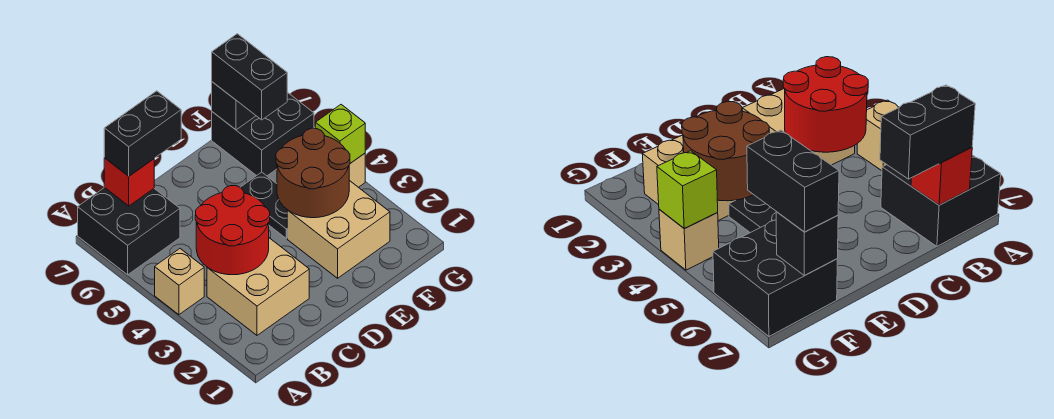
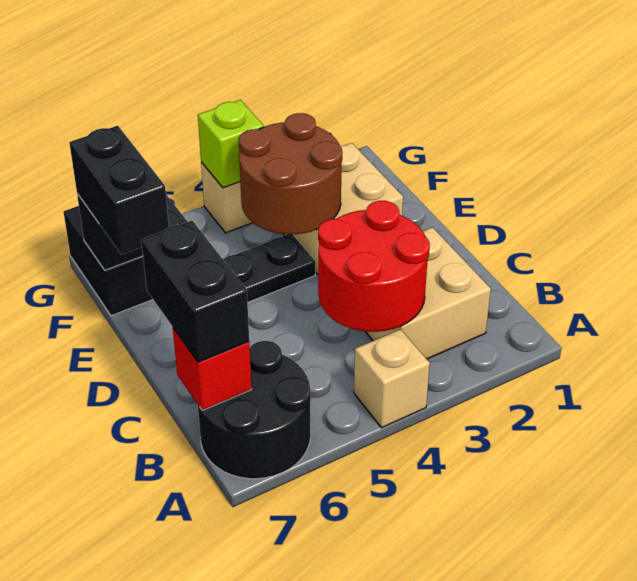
black brick A6:B7 level 1 -> black round brick A6:B7 level 1
black brick F6:F7 level 3 -> black brick E7:F7 level 3

